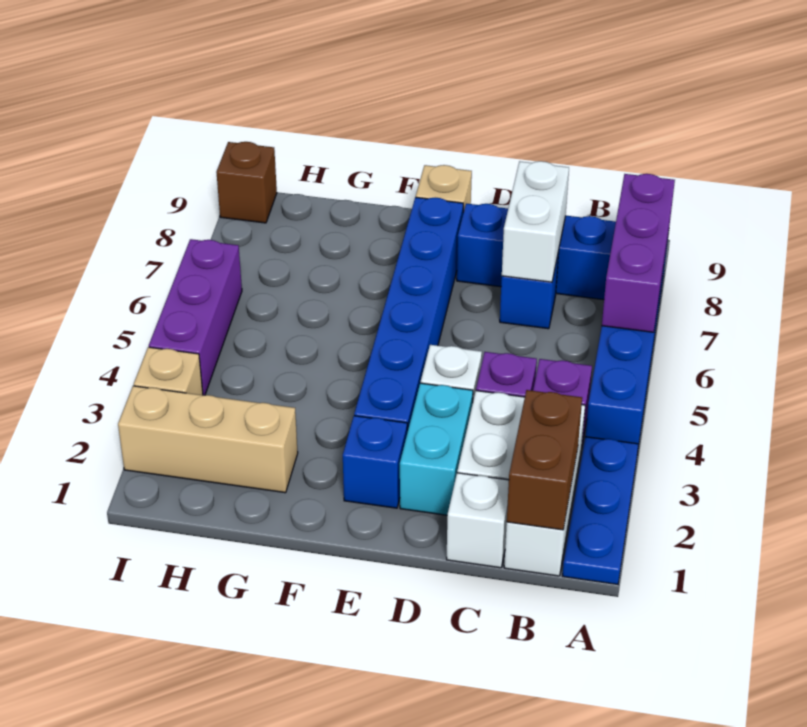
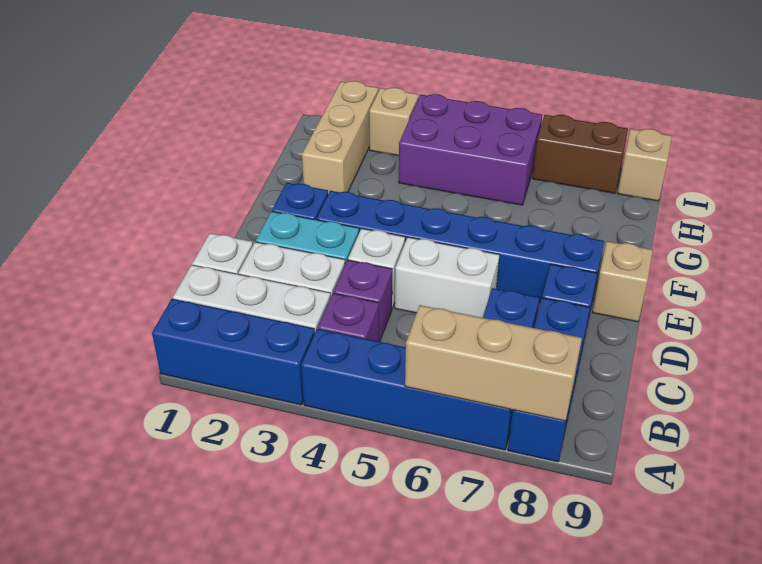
blue plate A1:A3 level 1 -> blue brick A1:A3 level 1
purple brick A6:A8 level 2 -> tan brick A6:A8 level 2
brown brick B1:B2 level 2 -> brown brick I7:I8 level 1
white brick C7:C8 level 2 -> white brick D5:D6 level 1
purple brick I4:I6 level 1 -> purple brick H4:I6 level 1
brown brick I9 level 1 -> tan brick I9 level 1

